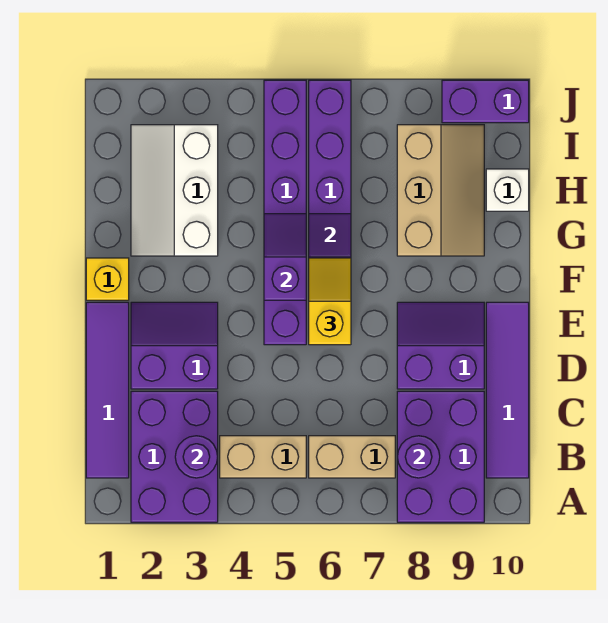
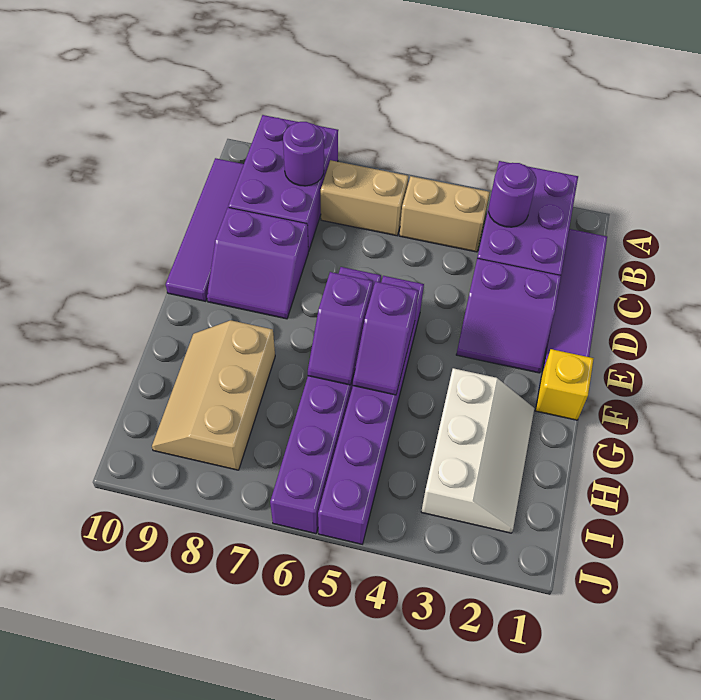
yellow slope E6:F6 level 3 top E -> none
white brick H10 level 1 -> none
purple brick J9:J10 level 1 -> none

